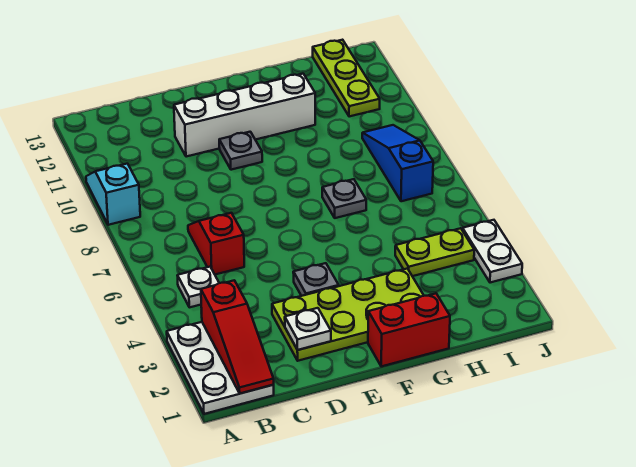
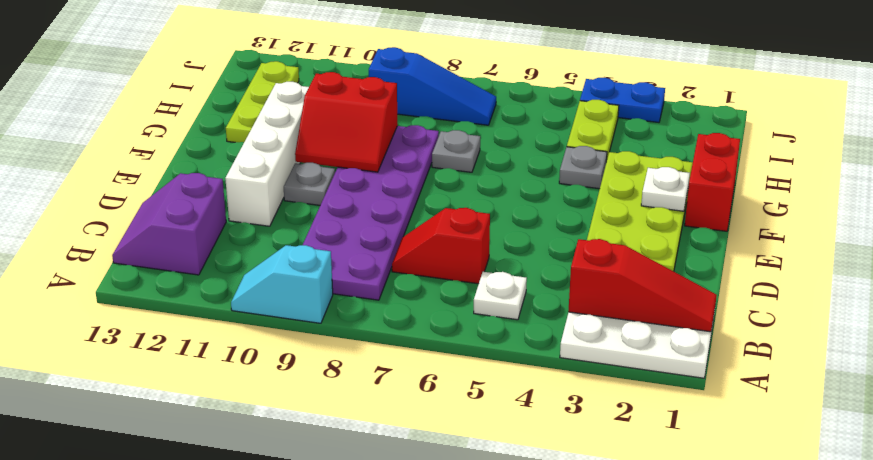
none -> purple plate B8:G9 level 1
none -> purple slope B12:C13 level 1 top 12
white plate D2 level 2 -> white plate F2 level 2
grey plate E4 level 1 -> grey plate G4 level 1
none -> red slope F9:G10 level 2 top G
blue slope I7:I9 level 1 top 7 -> blue slope I7:I9 level 1 top 9
lime plate I11:I13 level 1 -> lime plate G12:I12 level 1
white plate J3:J4 level 1 -> blue plate J3:J4 level 1

